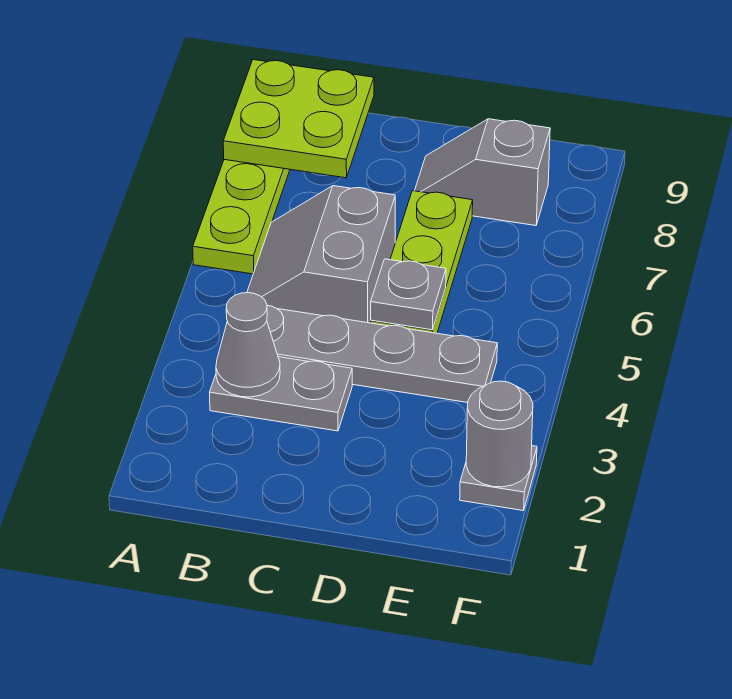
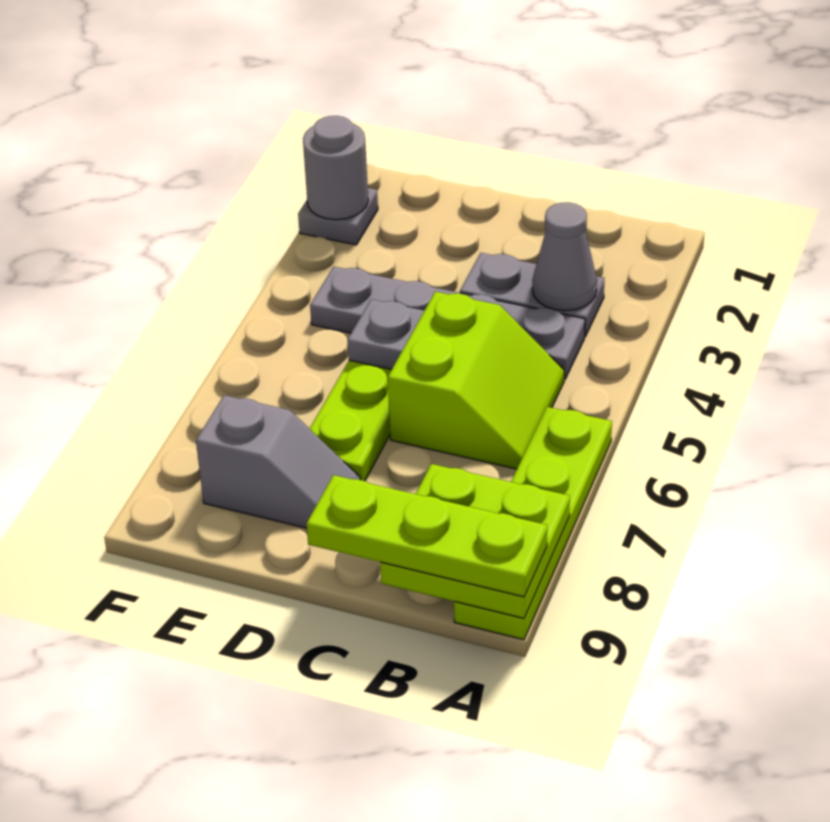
none -> lime plate A9:C9 level 3
grey slope B5:C6 level 1 top C -> lime slope B5:C6 level 1 top C

